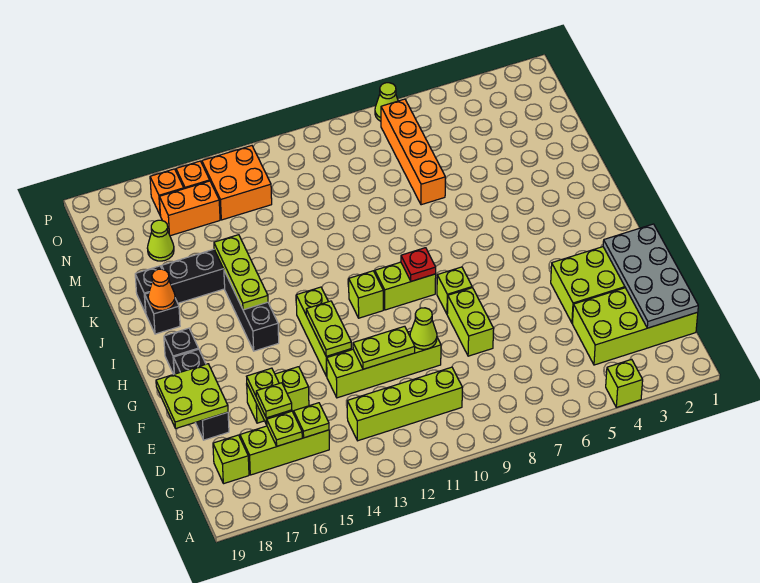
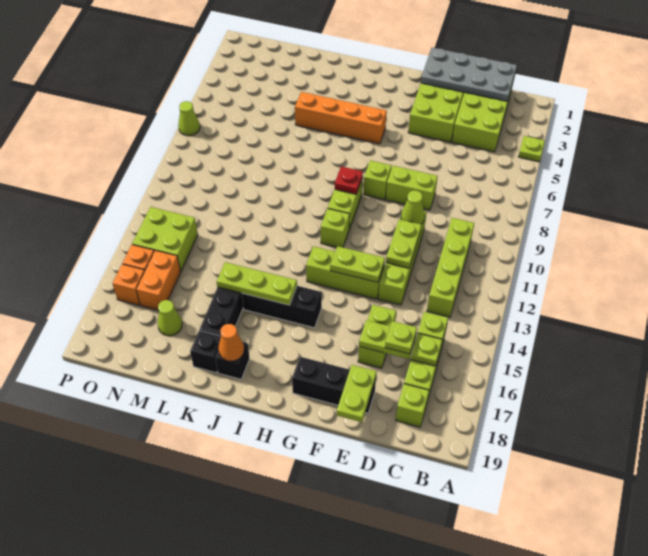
lime brick A4 level 1 -> lime plate A4 level 1
lime plate E18:F19 level 2 -> lime plate E18:E19 level 2
black brick H18 level 1 -> none
orange brick L7:O7 level 1 -> orange brick H5:K5 level 1
orange brick N13:O14 level 1 -> lime brick N13:O14 level 1

